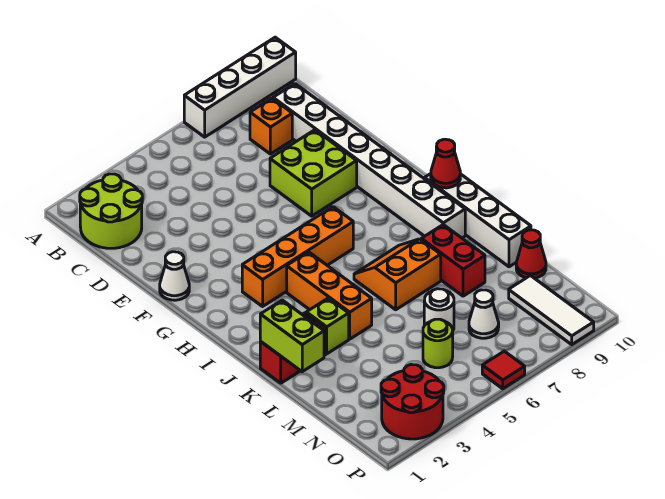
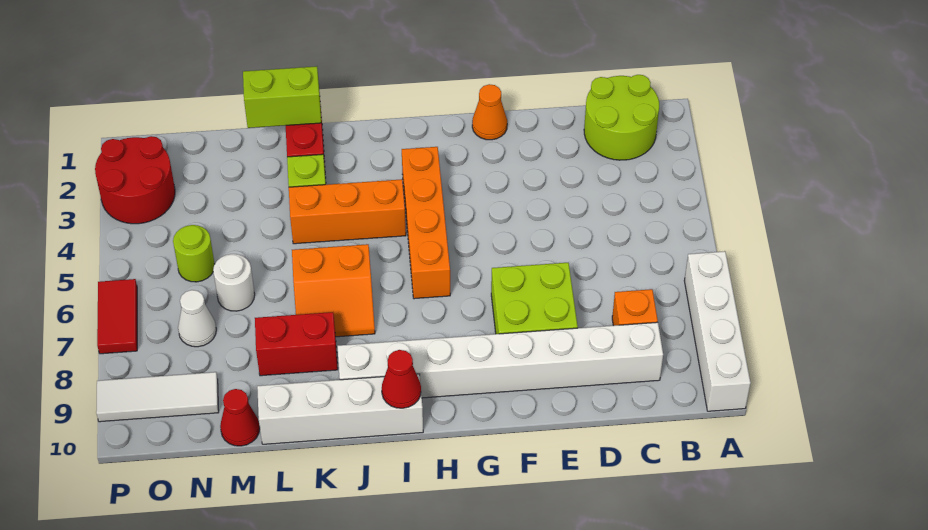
white cone F1 level 1 -> orange cone F1 level 1
orange slope J6:K7 level 1 top K -> orange slope J6:K7 level 1 top 6
red tile P6 level 1 -> red tile P6:P7 level 1

